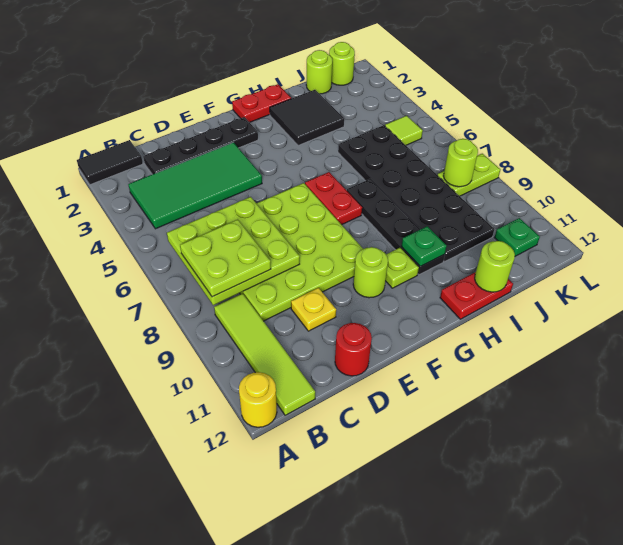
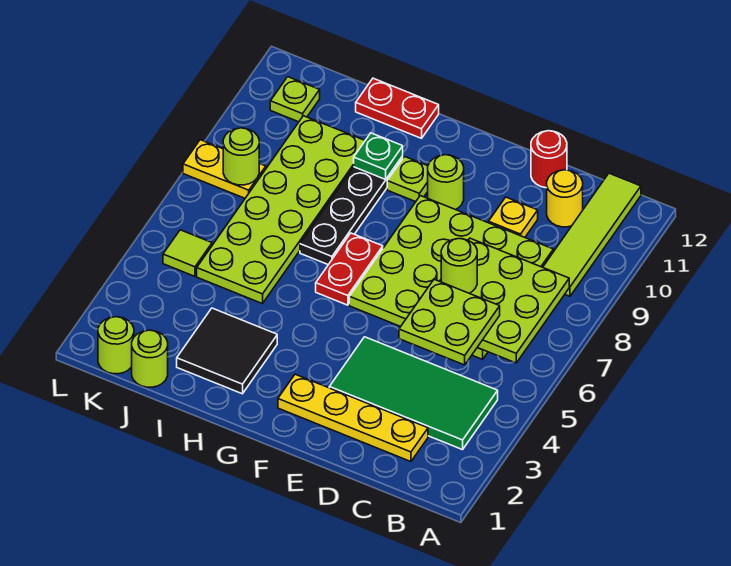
black tile A1:B1 level 1 -> none
yellow round brick A12 level 1 -> yellow round brick C11 level 1
lime plate B7:C8 level 3 -> lime plate C5:D6 level 3
black plate C2:F2 level 1 -> yellow plate C2:F2 level 1
red plate G1:H1 level 1 -> none
black plate I5:J10 level 1 -> lime plate I5:J10 level 1
lime round brick I12 level 2 -> lime round brick D7 level 3
lime plate K8:L8 level 1 -> yellow plate K8:L8 level 1
green plate K11 level 1 -> lime plate K11 level 1

